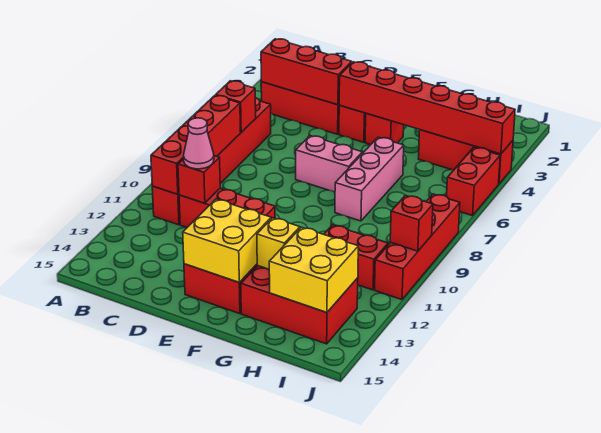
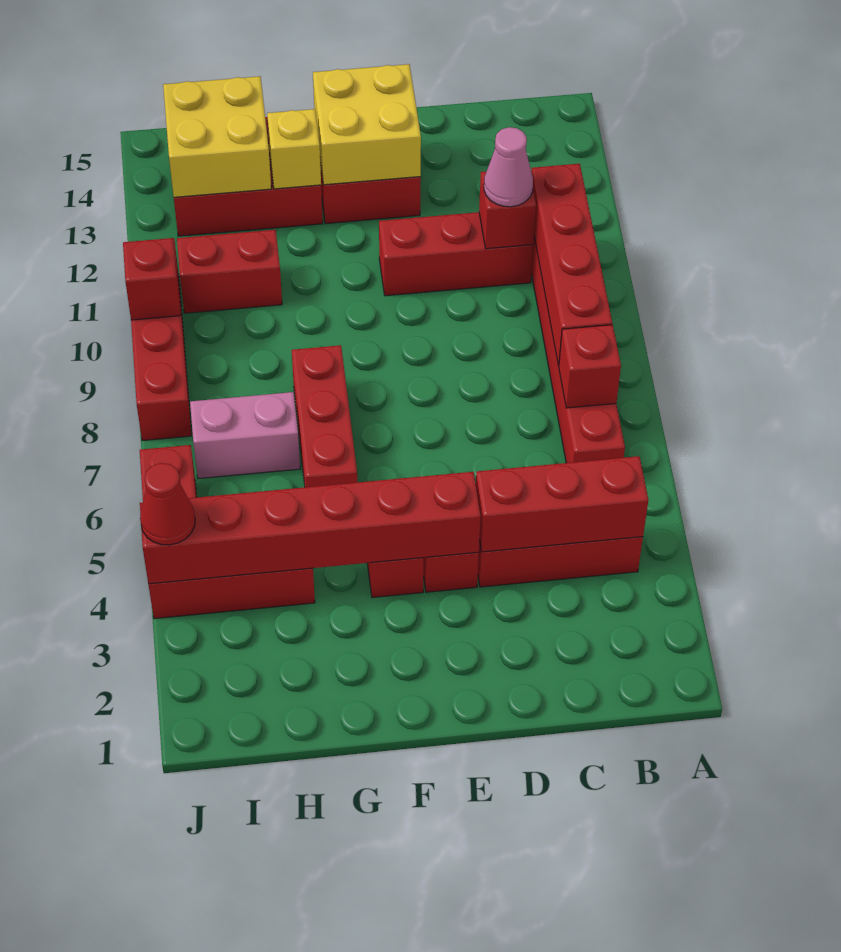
pink brick E7:F7 level 1 -> pink brick H7:I7 level 1
pink brick G6:G8 level 1 -> red brick G6:G8 level 1
none -> red cone J4 level 3

